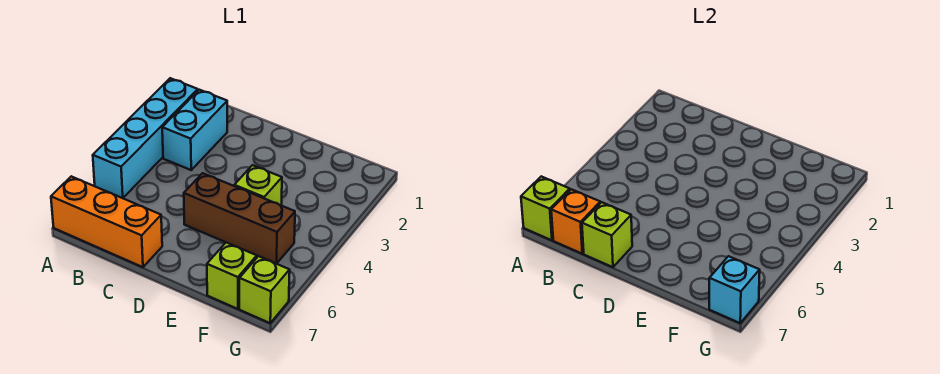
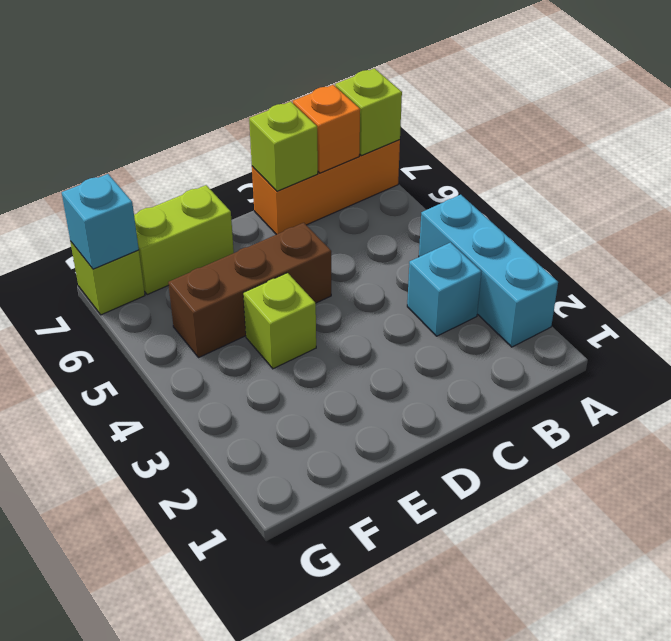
cyan brick A2:A5 level 1 -> cyan brick A2:A4 level 1
cyan brick B2:B3 level 1 -> cyan brick B3 level 1
lime brick F7 level 1 -> lime brick E7:F7 level 1

